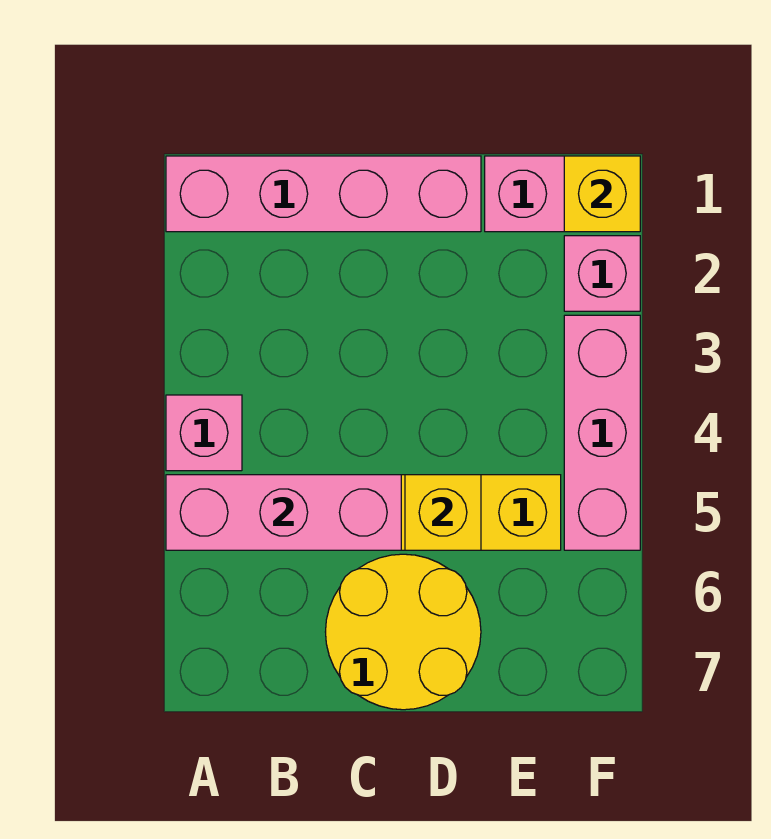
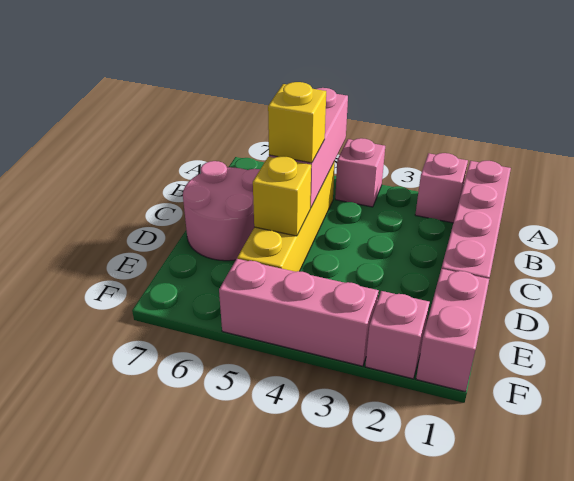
none -> pink brick A2 level 1
yellow round brick C6:D7 level 1 -> pink round brick C6:D7 level 1
yellow brick F1 level 2 -> yellow brick C5 level 3

